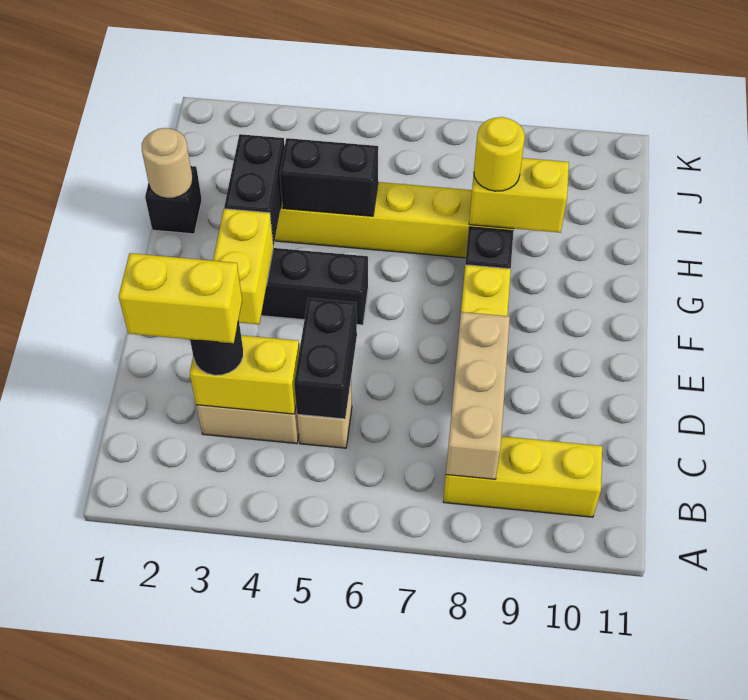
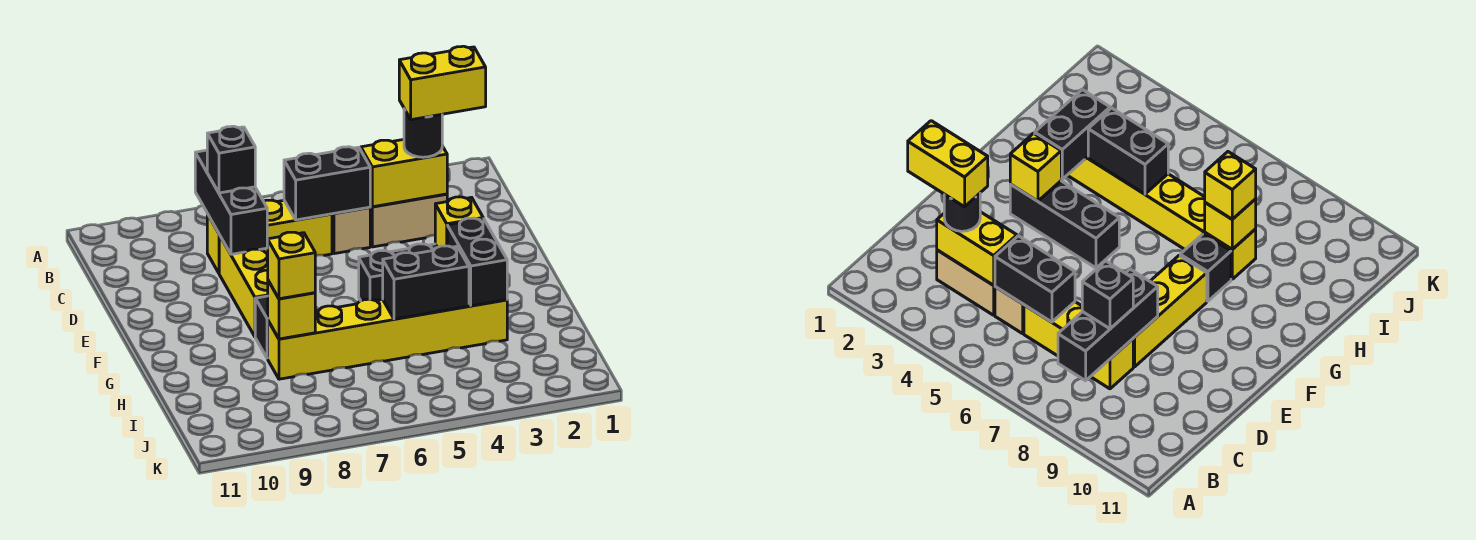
yellow brick B8:B10 level 1 -> yellow brick C6:C8 level 1
tan brick B8:D8 level 2 -> black brick B8:D8 level 2
black brick C5:D5 level 2 -> black brick C5:C6 level 2
yellow brick E3:F3 level 2 -> yellow brick F3 level 2
black brick H1 level 1 -> black brick C8 level 3
tan round brick H1 level 2 -> none
yellow brick H8:H9 level 2 -> yellow brick H8 level 2
yellow round brick H8 level 3 -> yellow brick H8 level 3

